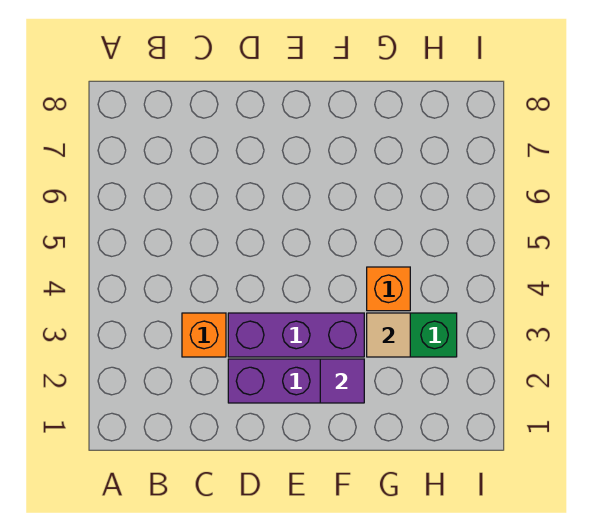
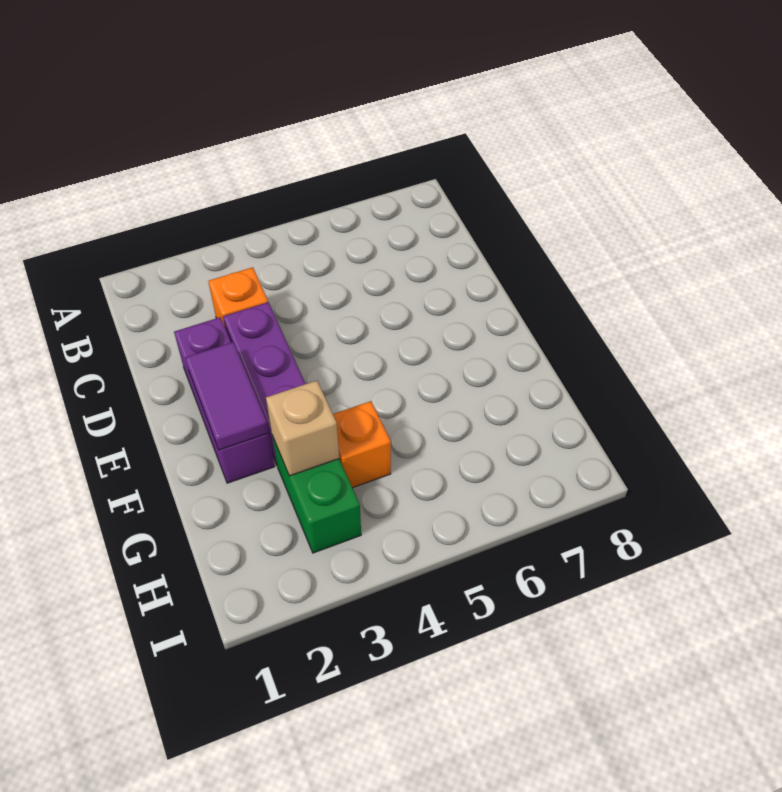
purple tile F2 level 2 -> purple tile E2:F2 level 2
tan tile G3 level 2 -> tan brick G3 level 2

